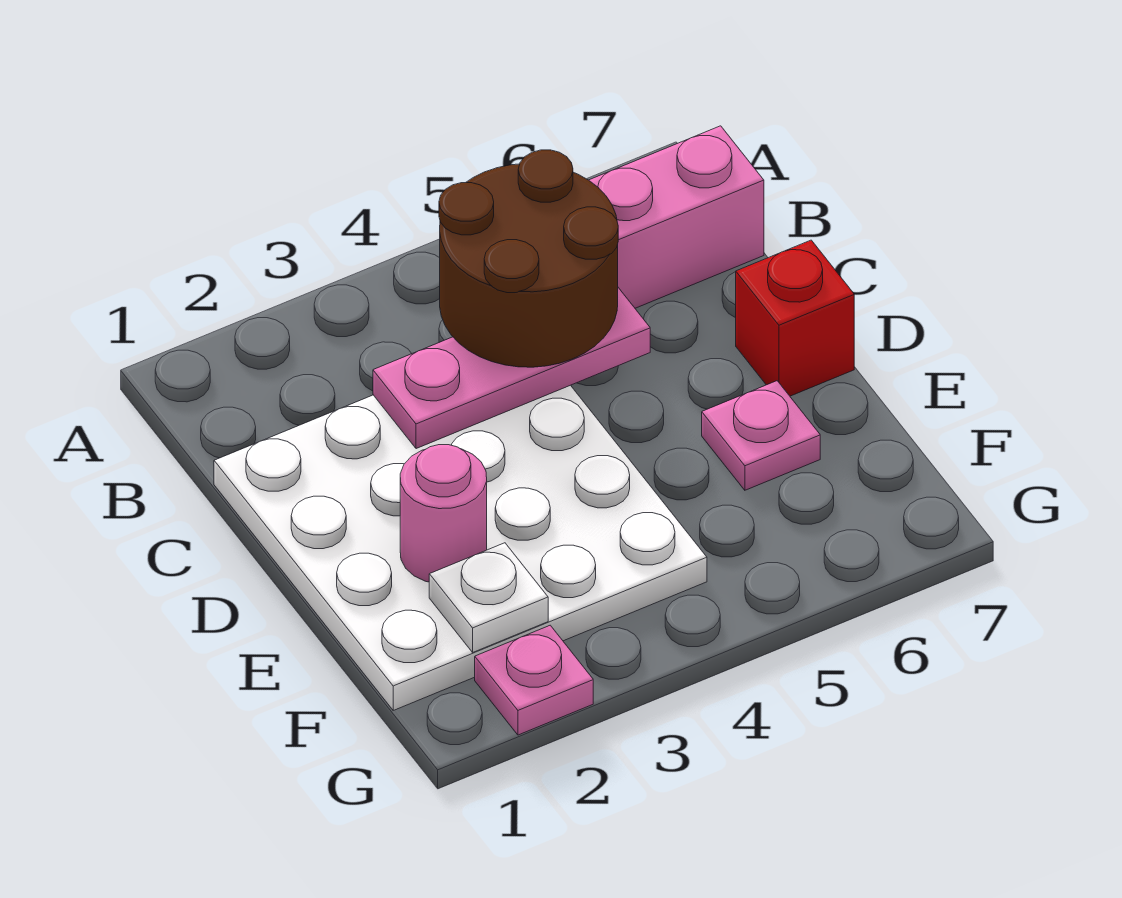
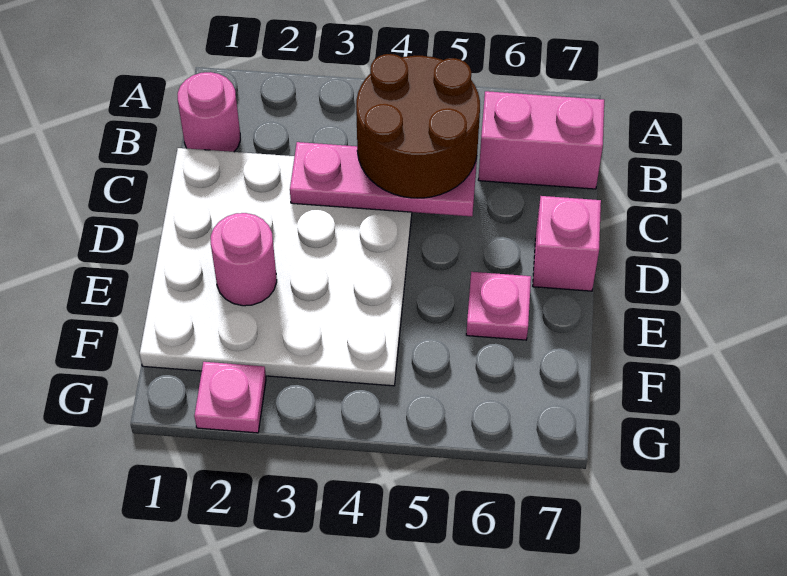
none -> pink round brick B1 level 1
red brick D7 level 1 -> pink brick D7 level 1
white plate F2 level 2 -> none

